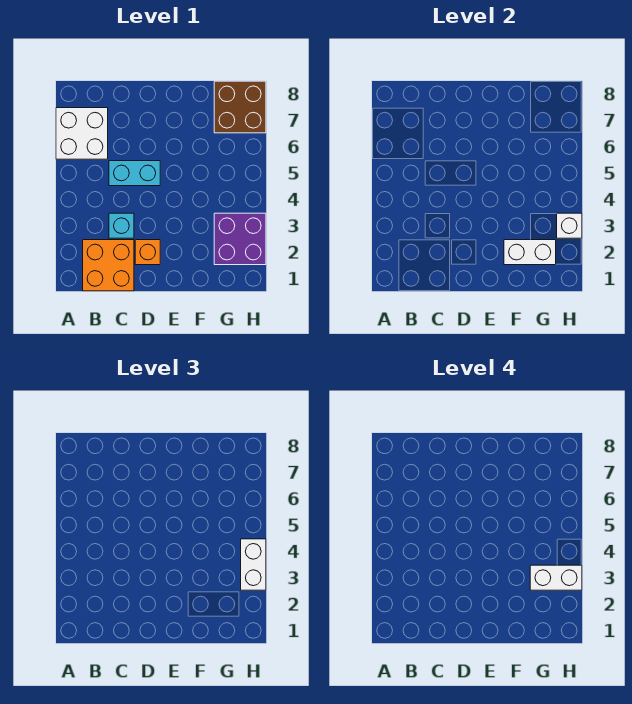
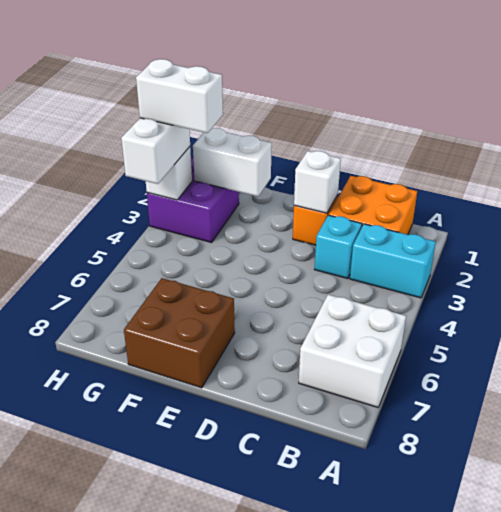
cyan brick C5:D5 level 1 -> cyan brick A3:B3 level 1
none -> white brick D2 level 2
brown brick G7:H8 level 1 -> brown brick E7:F8 level 1

